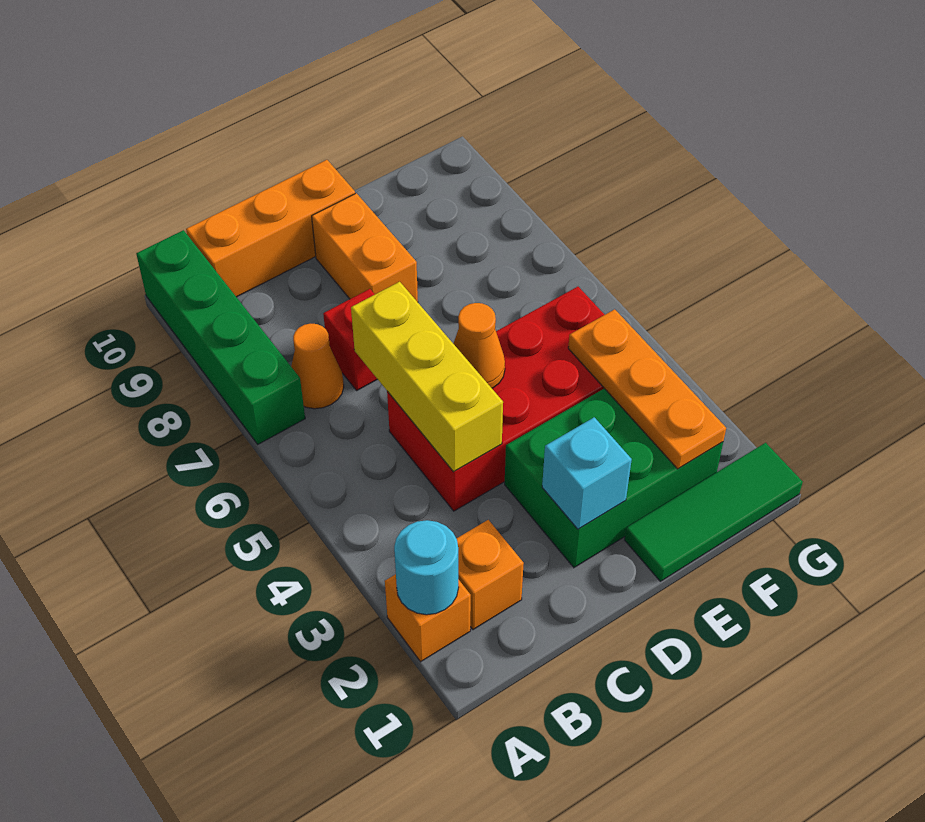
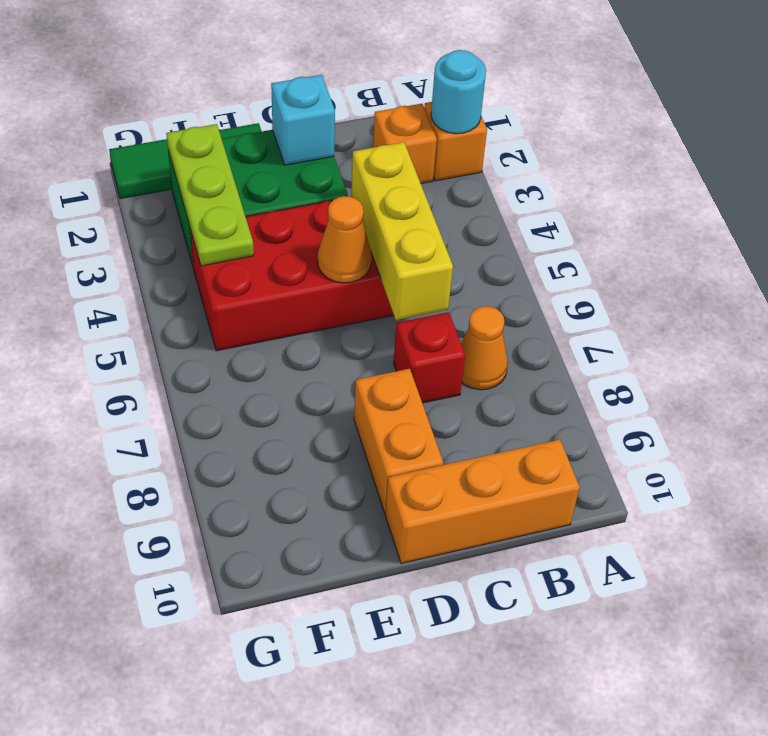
green brick A7:A10 level 1 -> none
orange plate F2:F4 level 2 -> lime plate F2:F4 level 2

